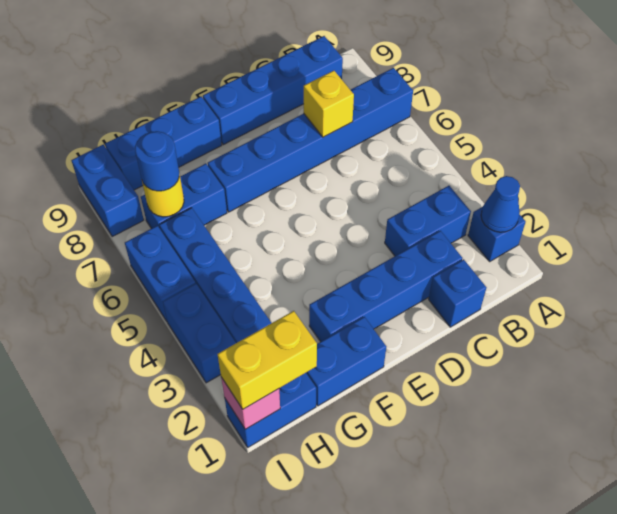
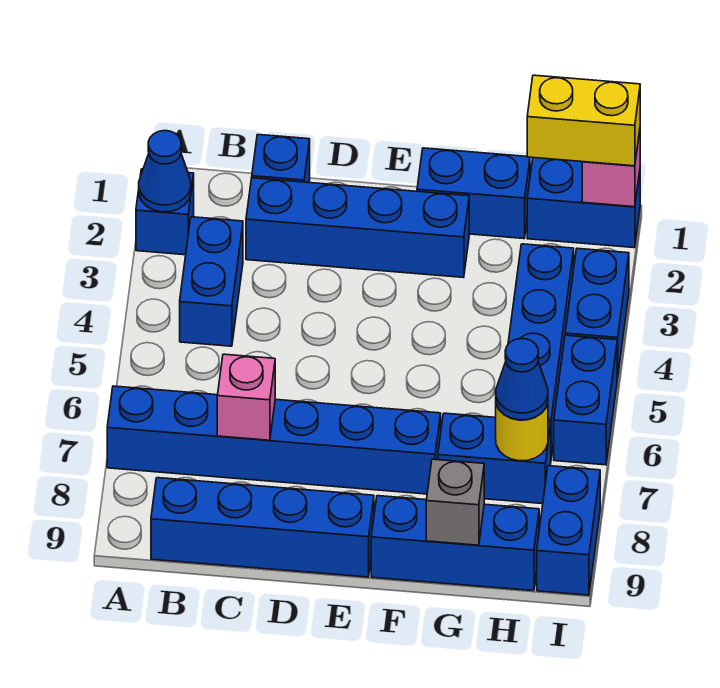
blue brick B3:C3 level 1 -> blue brick B3:B4 level 1
yellow brick C7 level 2 -> pink brick C7 level 2
none -> grey brick G9 level 2
blue round brick H7 level 3 -> blue cone H7 level 3

